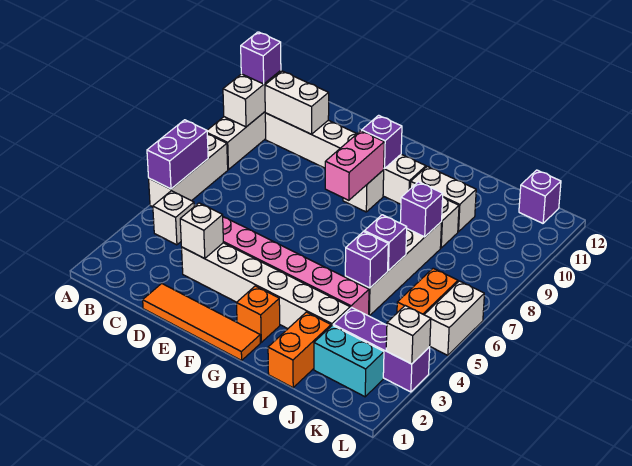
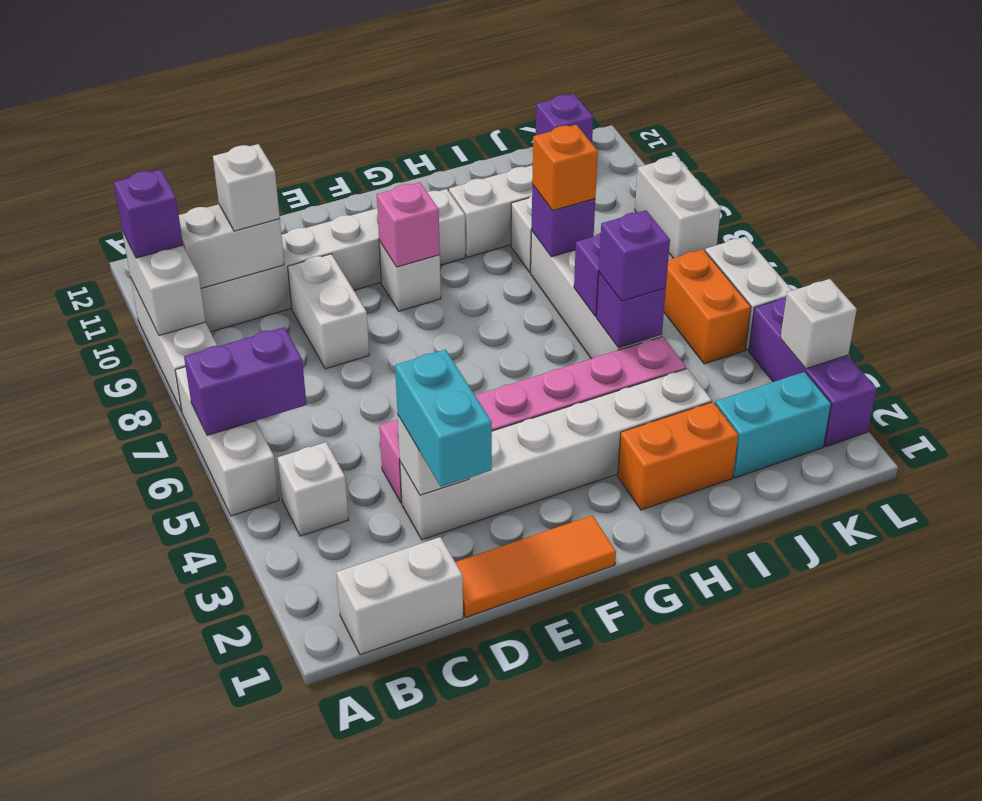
purple brick A5:A6 level 2 -> purple brick A6:B6 level 2
none -> white brick B1:C1 level 1
none -> white brick C10 level 3
orange tile D1:G1 level 1 -> orange tile D1:F1 level 1
none -> cyan brick D2:D3 level 3
none -> white brick D8:D9 level 1
pink brick F8:F9 level 2 -> pink brick F9 level 2
purple brick F10 level 2 -> purple brick I5 level 3
orange brick G2 level 1 -> orange brick I8 level 3
orange brick I1:I2 level 1 -> orange brick H2:I2 level 1
purple brick J3:L3 level 1 -> purple brick L2:L4 level 1
none -> white brick L8:L9 level 1

